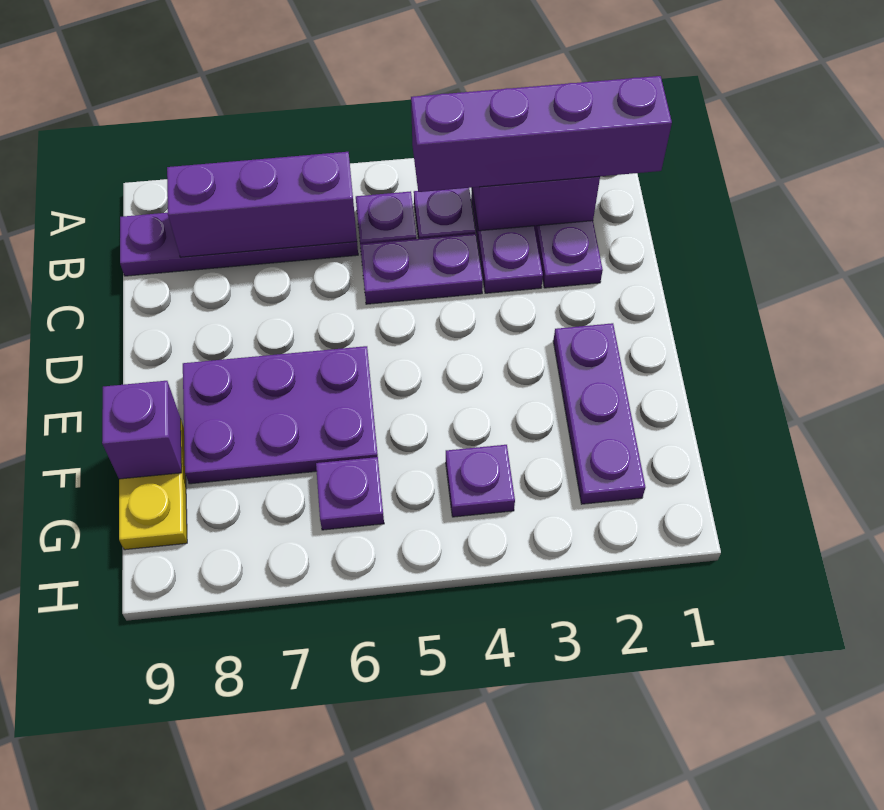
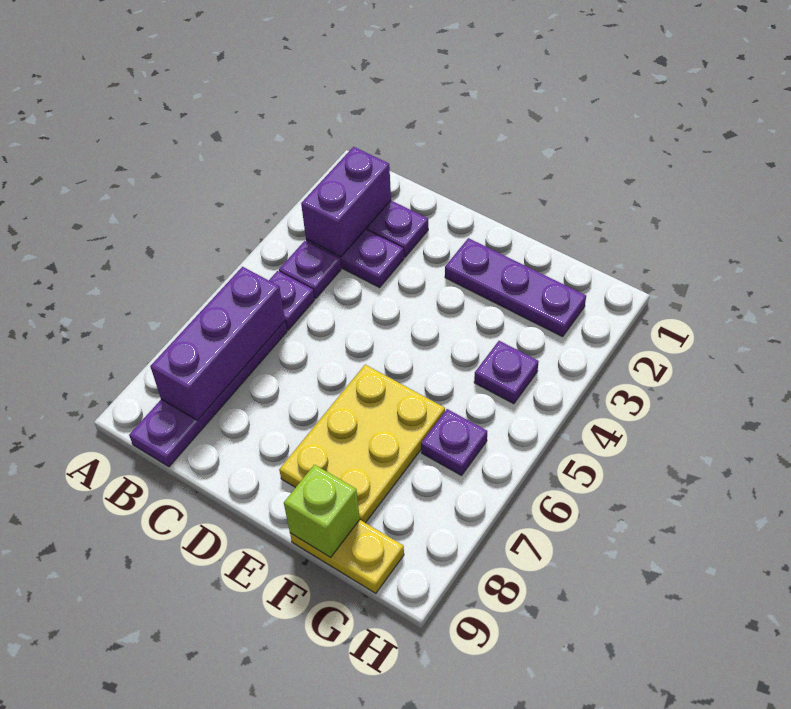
purple brick B1:B4 level 3 -> none
purple plate C4:C5 level 1 -> none
purple plate E6:F8 level 1 -> yellow plate E6:F8 level 1
purple brick F9 level 2 -> lime brick F9 level 2

